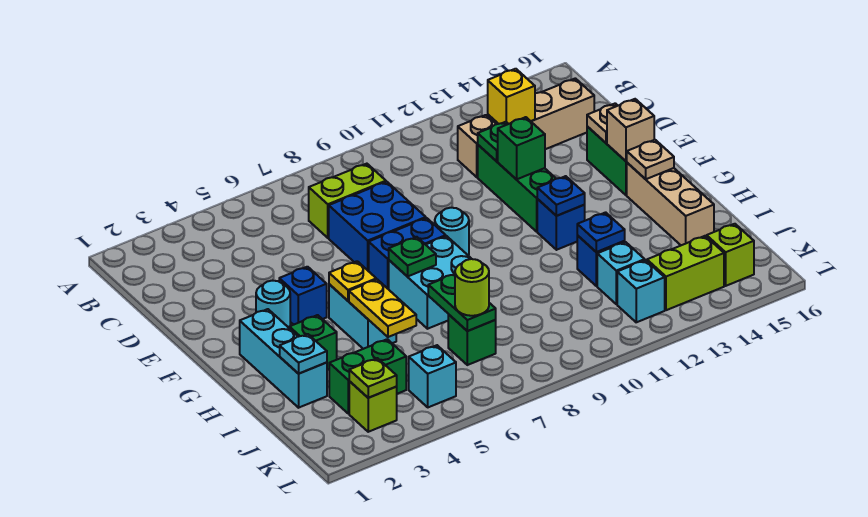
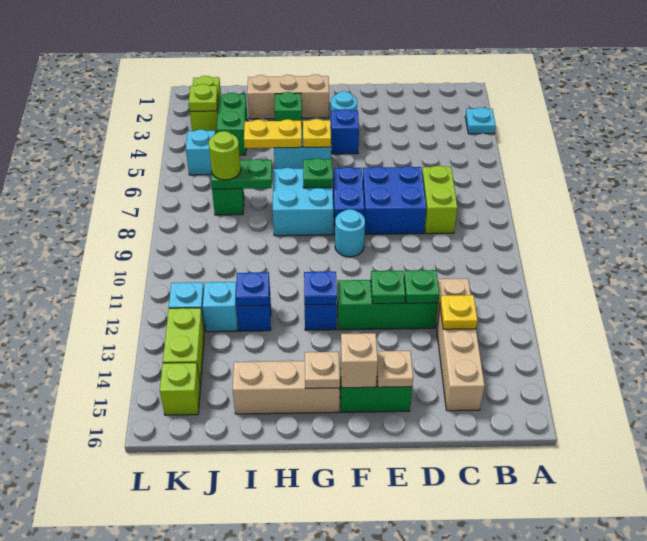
yellow brick C13 level 2 -> yellow plate C13 level 2
green brick E12 level 2 -> green plate E12 level 2
cyan brick G2:I2 level 1 -> tan brick G2:I2 level 1
cyan plate I2 level 2 -> cyan plate A3 level 1
lime brick K3 level 1 -> lime brick K2:K3 level 1

